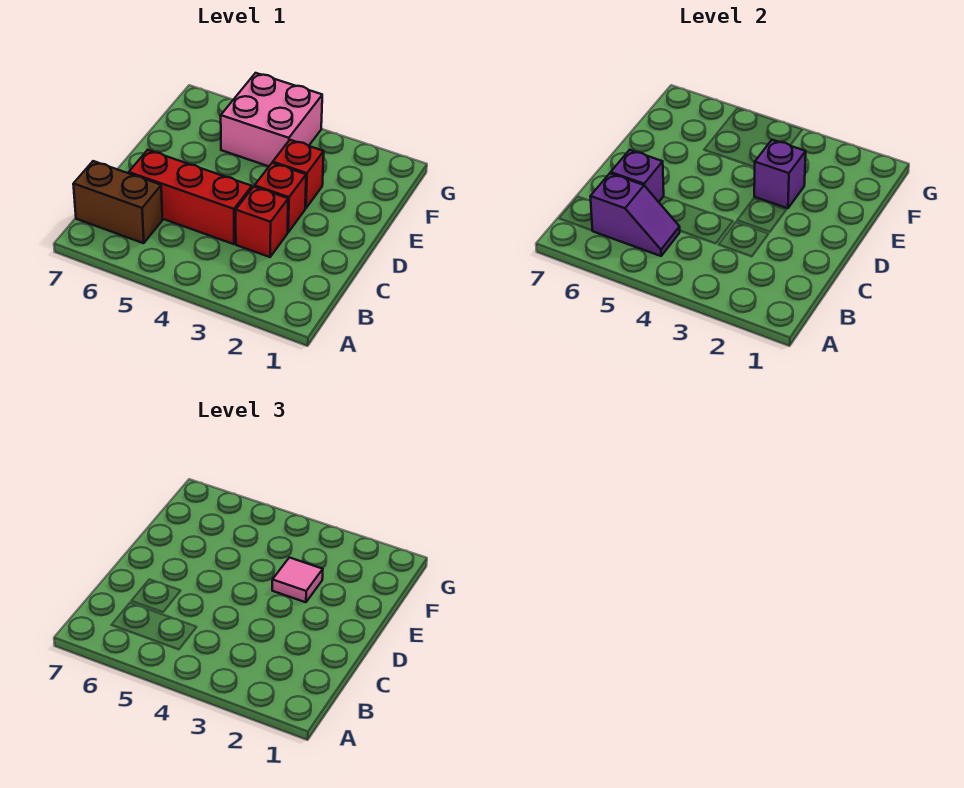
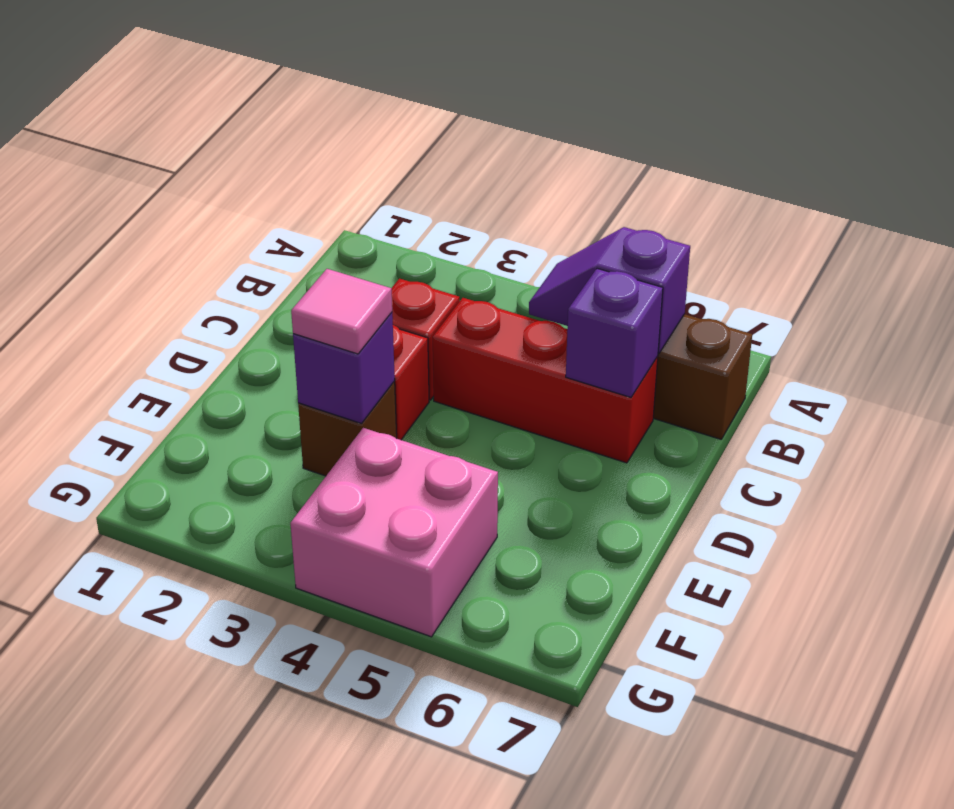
red brick E3 level 1 -> brown brick E3 level 1

